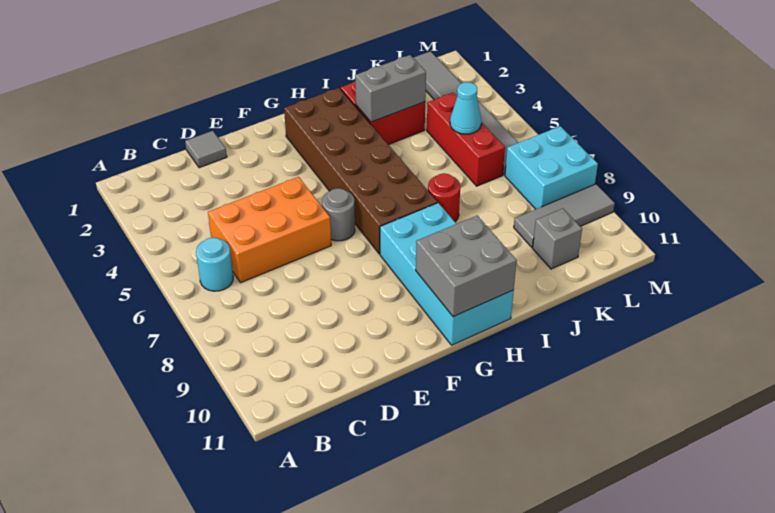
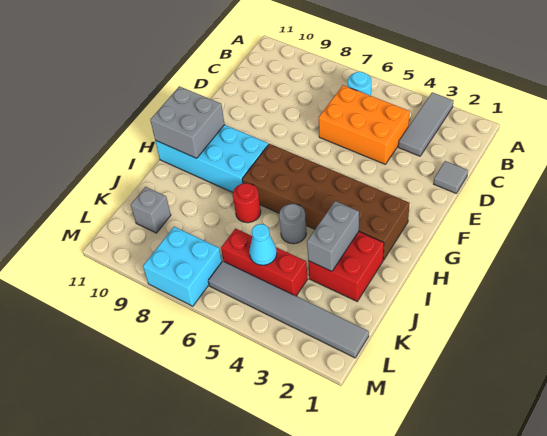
orange brick C5:E6 level 1 -> orange brick C4:D6 level 1
grey round brick F6 level 1 -> grey round brick I5 level 1
grey tile K9:M9 level 1 -> grey tile A3:C3 level 1

